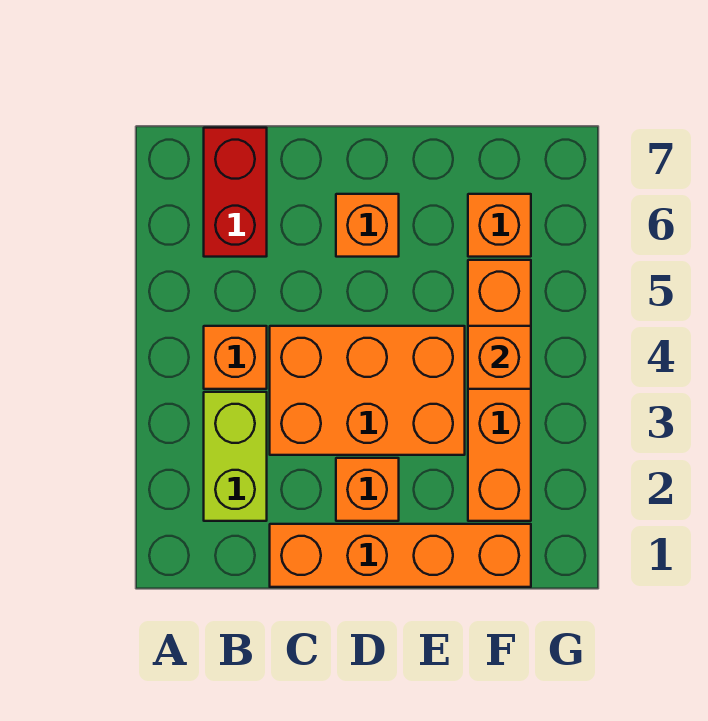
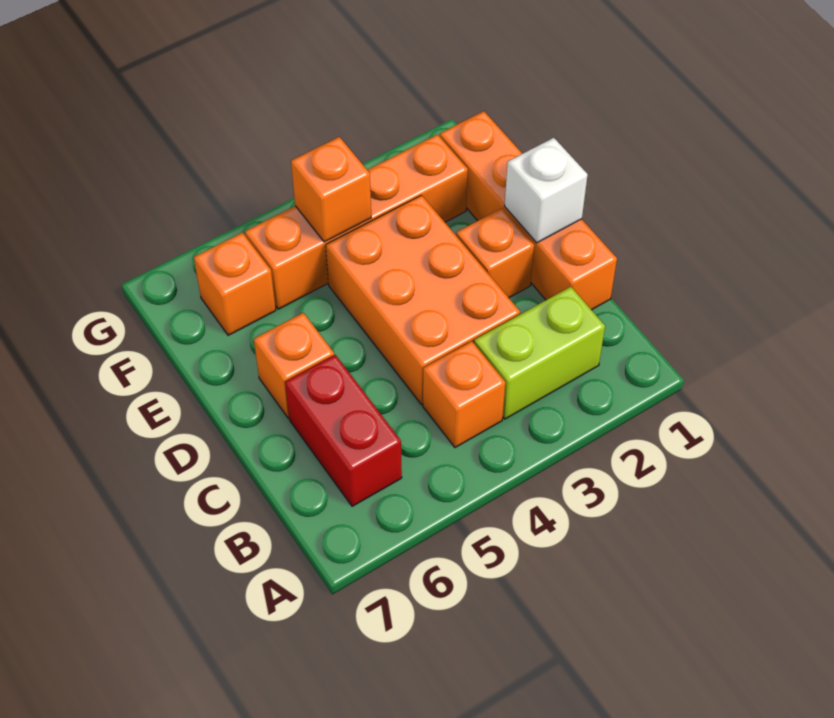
red brick B6:B7 level 1 -> red brick B6:C6 level 1
none -> white brick D1 level 2

